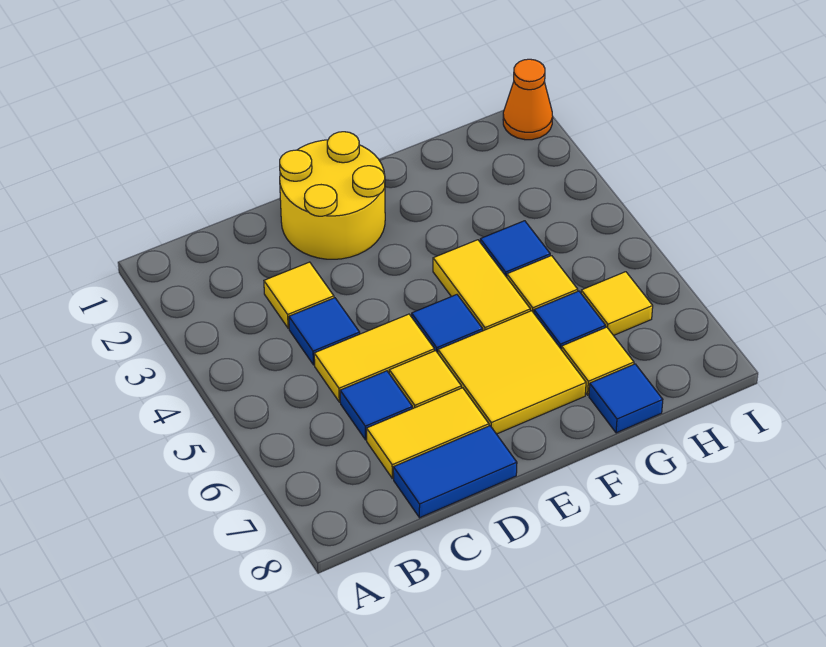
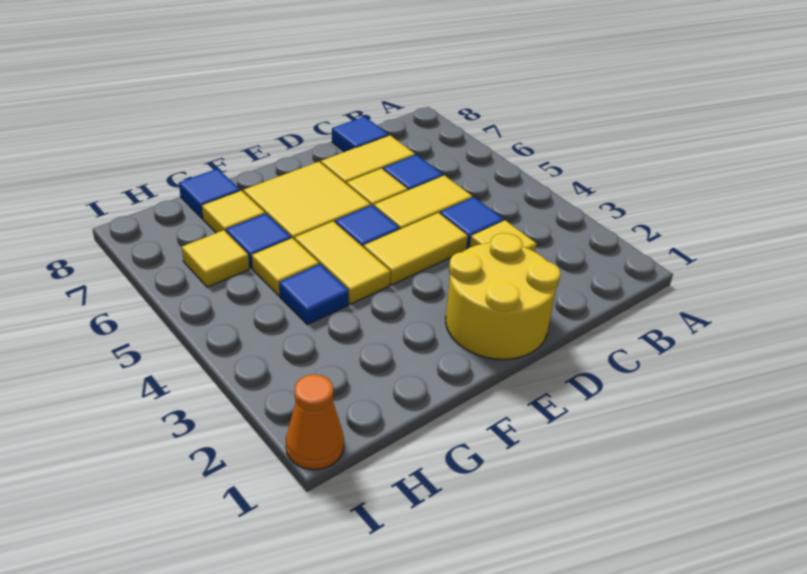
blue tile C8:D8 level 1 -> blue tile C8 level 1
none -> yellow tile D4:E4 level 1

